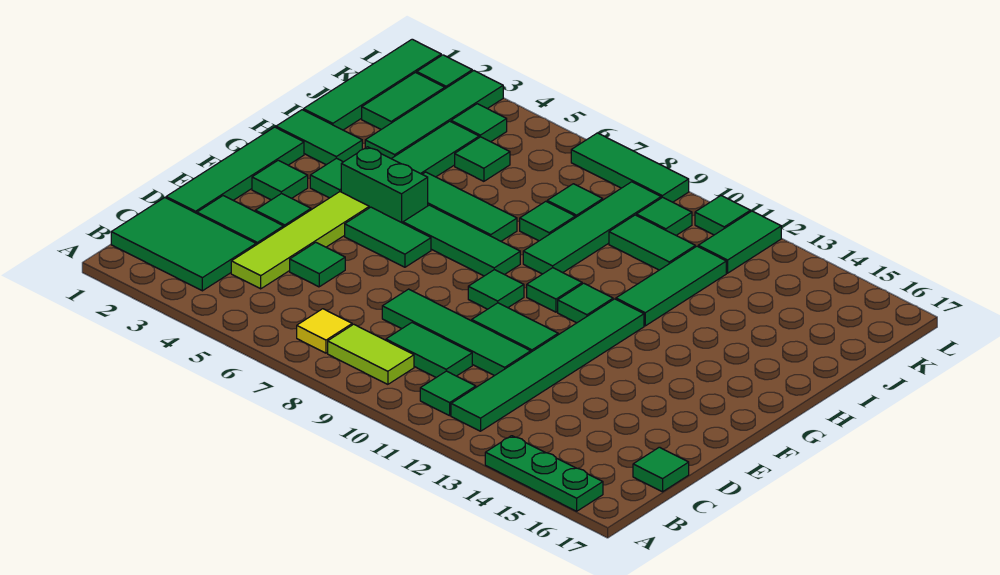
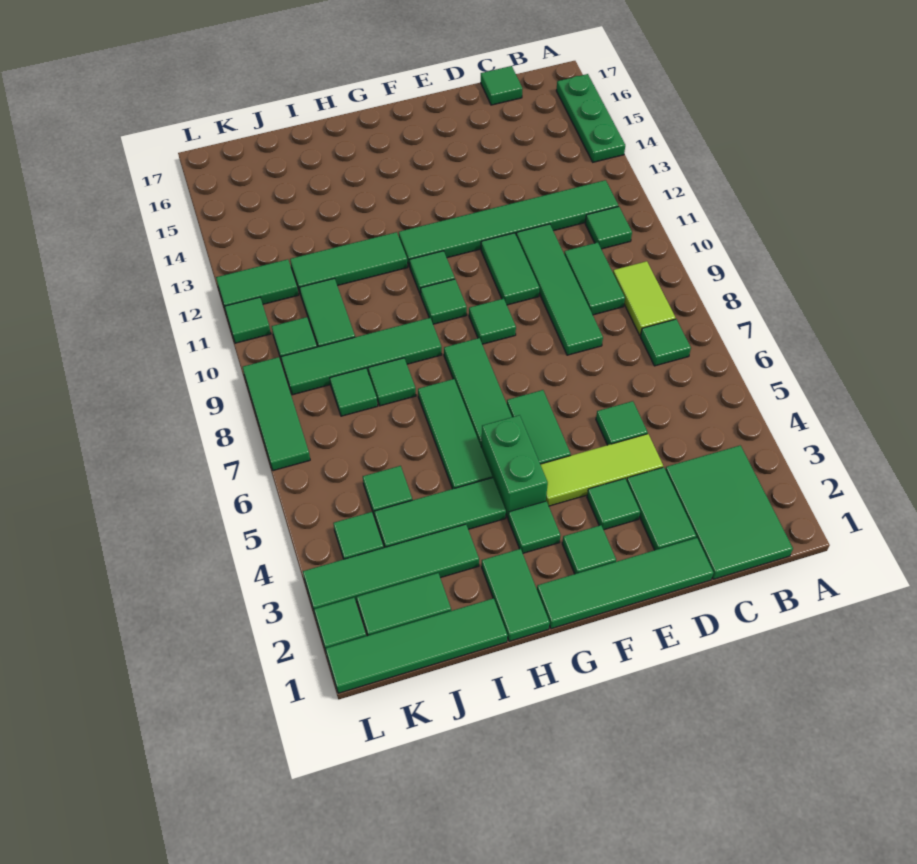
yellow tile B7 level 1 -> green tile B7 level 1
lime tile C4:F4 level 1 -> lime tile D4:F4 level 1

